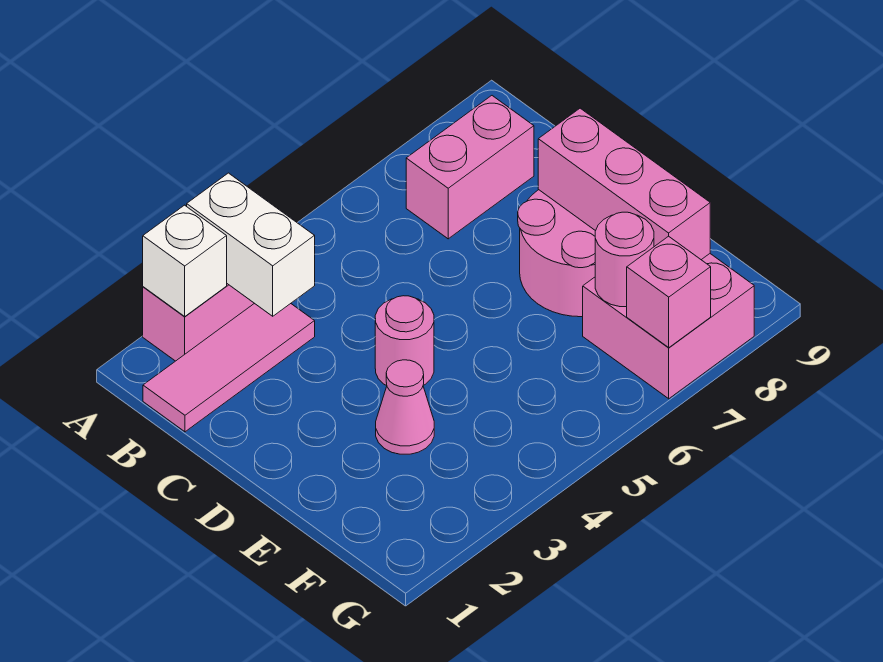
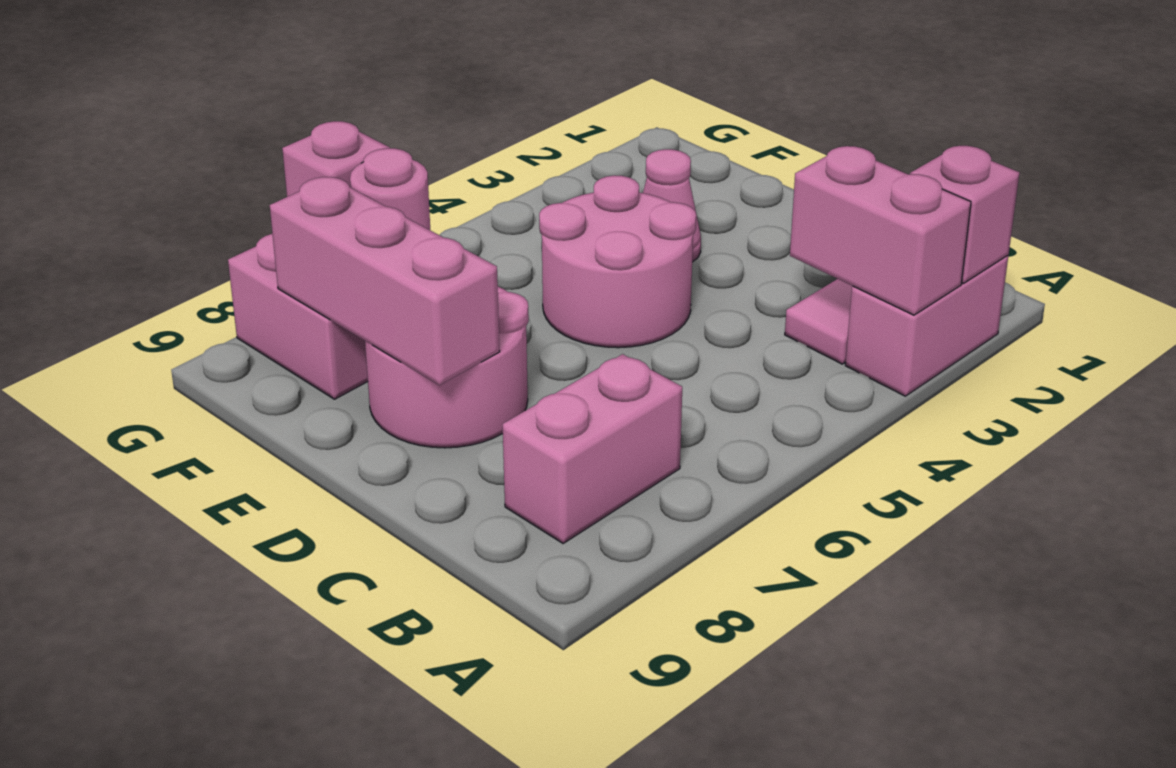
white brick A2 level 2 -> pink brick A2 level 2
white brick A3:B3 level 2 -> pink brick A3:B3 level 2
pink round brick D4 level 1 -> pink round brick D4:E5 level 1

